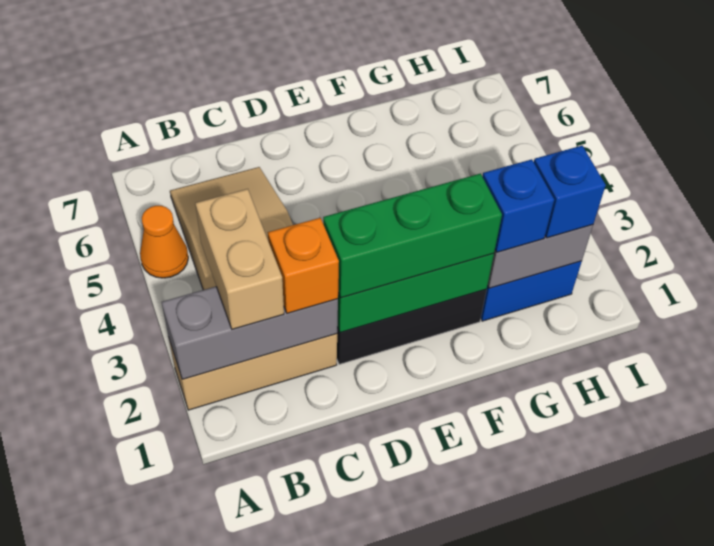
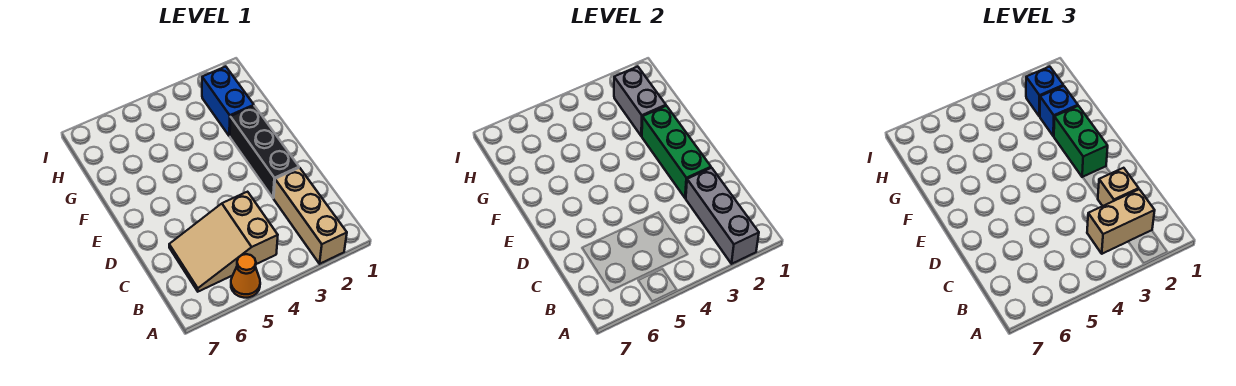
orange brick C2 level 3 -> tan brick C2 level 3
green brick D2:F2 level 3 -> green brick E2:F2 level 3

